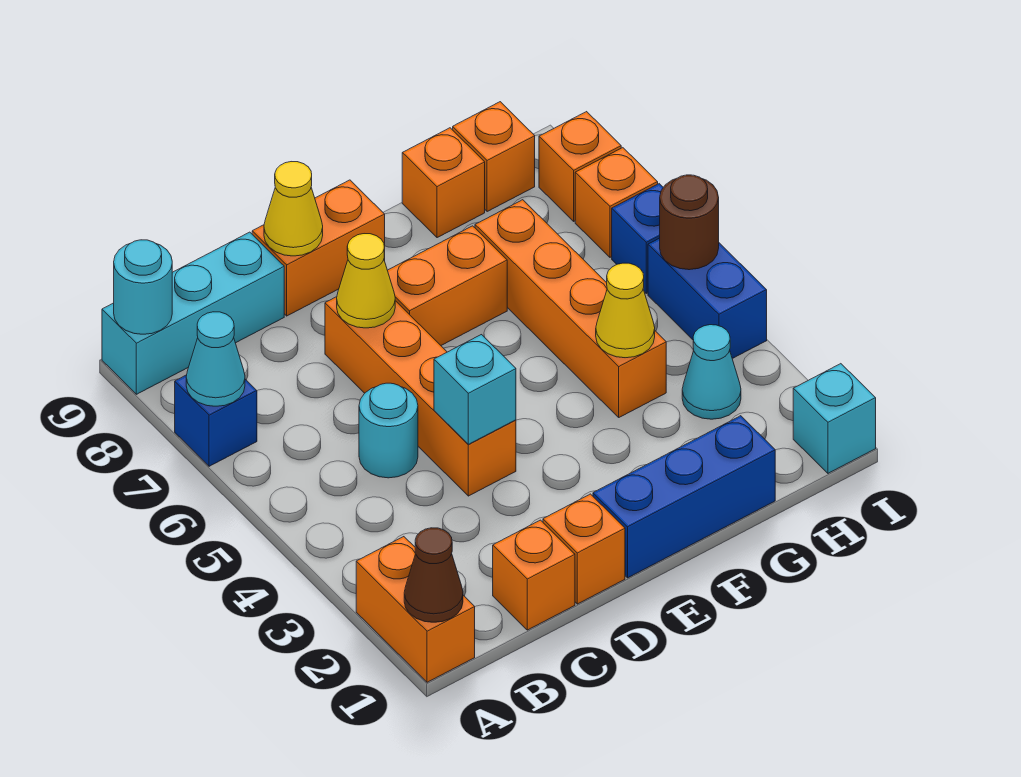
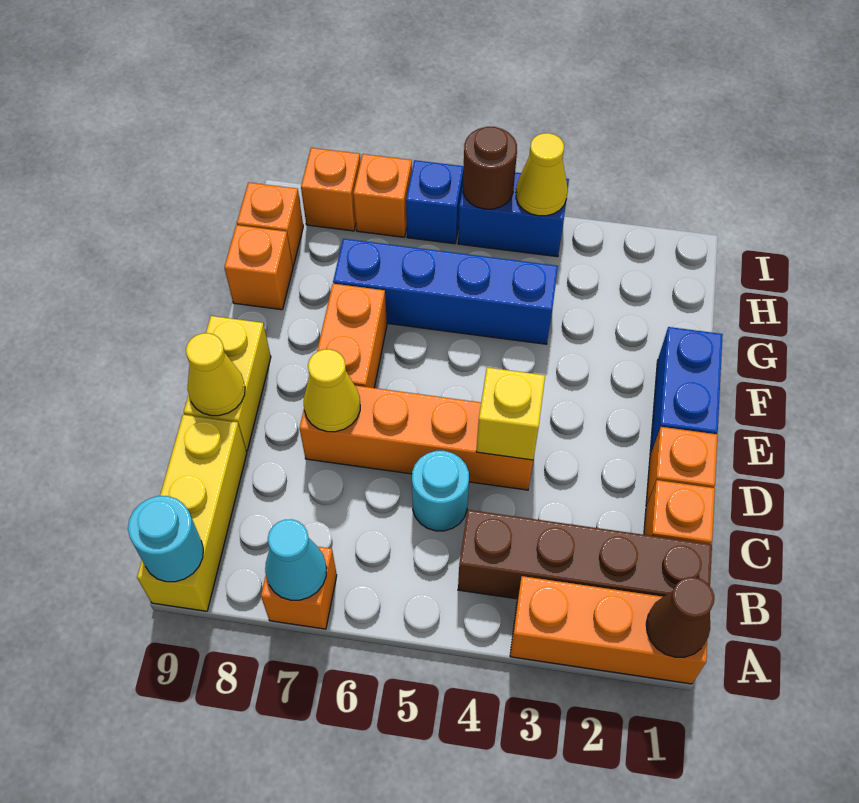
orange brick A1:A2 level 1 -> orange brick A1:A3 level 1
blue brick A7 level 1 -> orange brick A7 level 1
cyan brick A9:C9 level 1 -> yellow brick A9:C9 level 1
none -> brown brick B1:B4 level 1
cyan brick D4 level 2 -> yellow brick D4 level 2
orange brick D9:E9 level 1 -> yellow brick D9:E9 level 1
blue brick E1:G1 level 1 -> blue brick E1:F1 level 1
orange brick G4:G7 level 1 -> blue brick G4:G7 level 1
yellow cone G4 level 2 -> yellow cone I4 level 2
cyan cone H3 level 1 -> none
cyan brick I1 level 1 -> none

